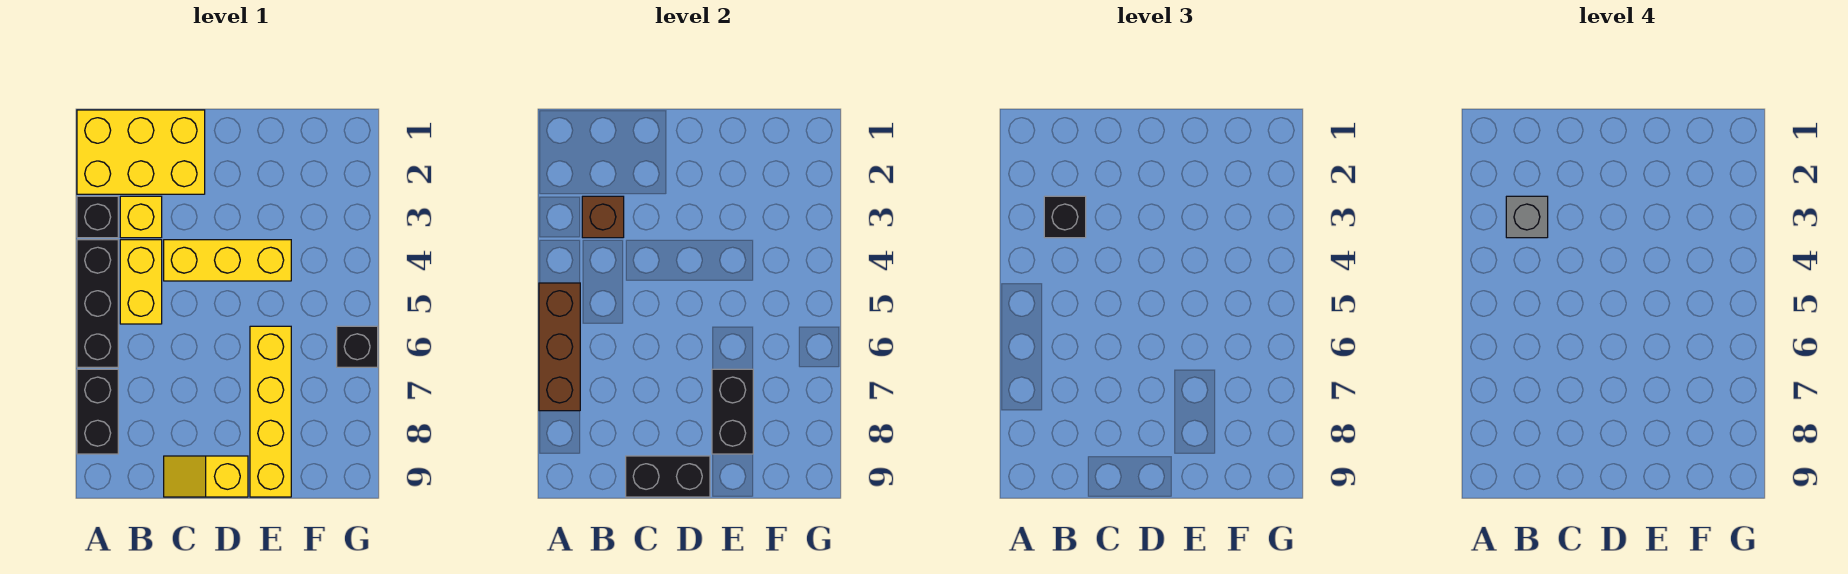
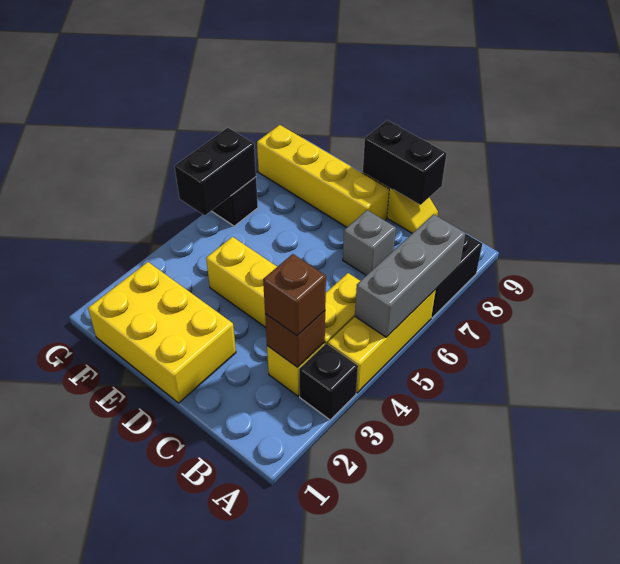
yellow brick A1:C2 level 1 -> yellow brick D1:F2 level 1
black brick A4:A6 level 1 -> yellow brick A4:A6 level 1
brown brick A5:A7 level 2 -> grey brick A5:A7 level 2
black brick B3 level 3 -> brown brick B3 level 3
grey brick B3 level 4 -> grey brick C7 level 1
yellow brick E6:E9 level 1 -> yellow brick D8:G8 level 1
black brick E7:E8 level 2 -> black brick G5:G6 level 2

